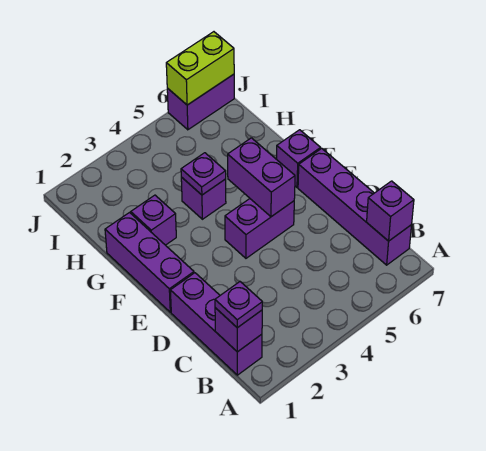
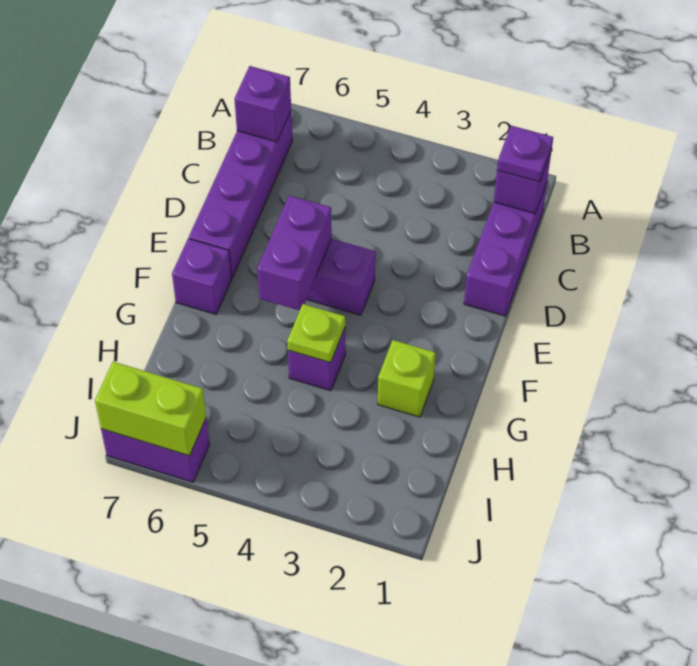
purple brick E1:G1 level 1 -> none
purple brick G2 level 1 -> lime brick G2 level 1
purple plate G4 level 2 -> lime plate G4 level 2

